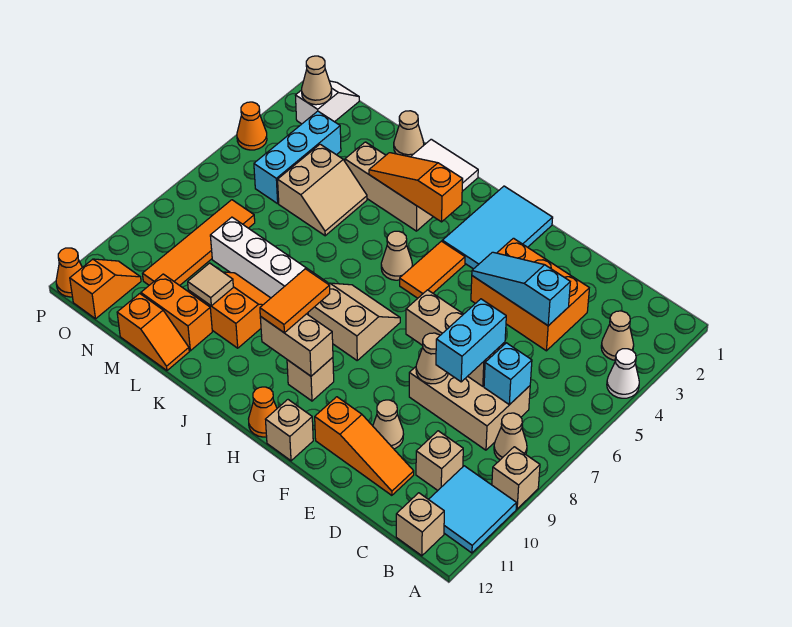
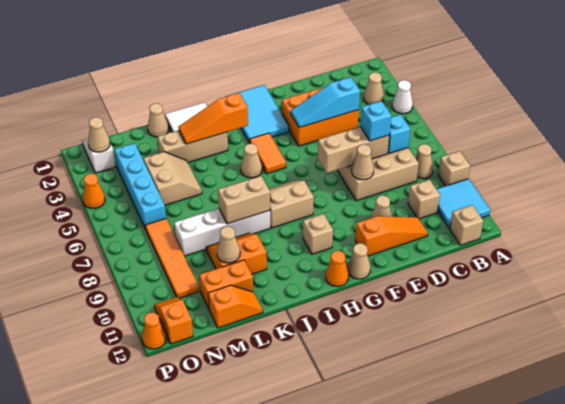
cyan brick D7:D8 level 3 -> cyan brick D7 level 3
tan brick G12 level 1 -> tan cone G12 level 1
tan brick H10:I10 level 2 -> tan brick J8:K8 level 2
orange tile I9:I10 level 3 -> none
tan tile L10 level 2 -> tan cone L10 level 2
cyan brick N3:N5 level 1 -> cyan brick N3:N6 level 1

